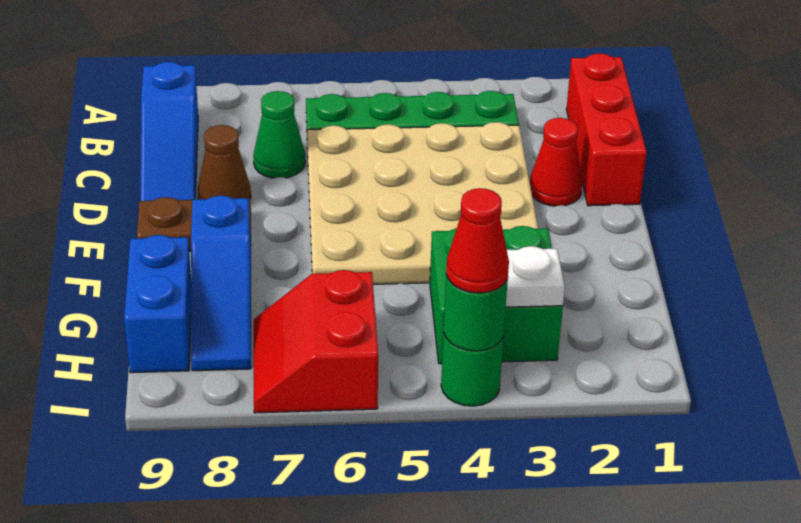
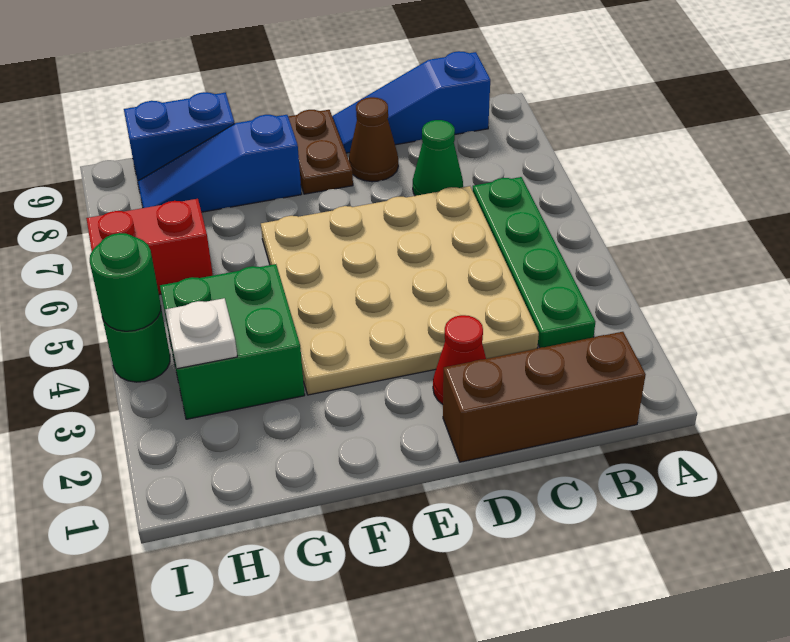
red brick B1:D1 level 1 -> brown brick B1:D1 level 1
red cone I4 level 3 -> none

